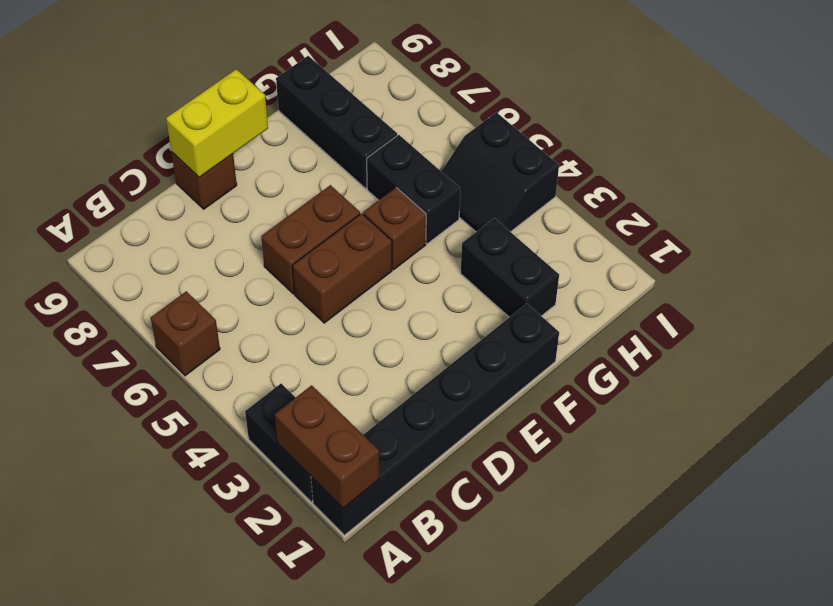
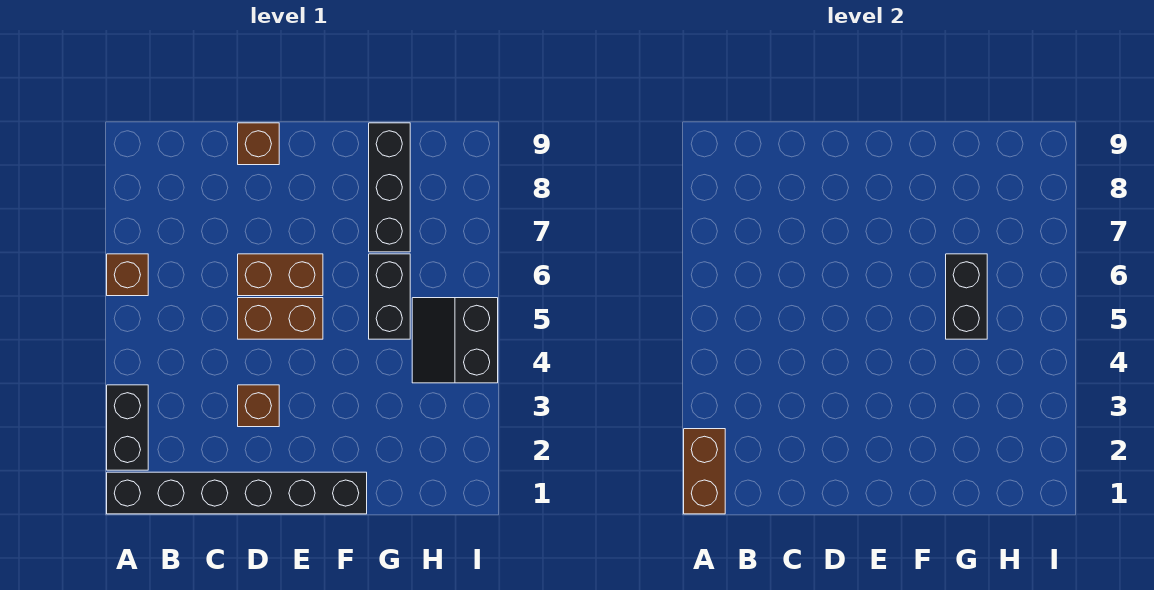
yellow brick D9:E9 level 2 -> none
brown brick F5 level 1 -> brown brick D3 level 1
black brick G2:G3 level 1 -> black brick G5:G6 level 2

